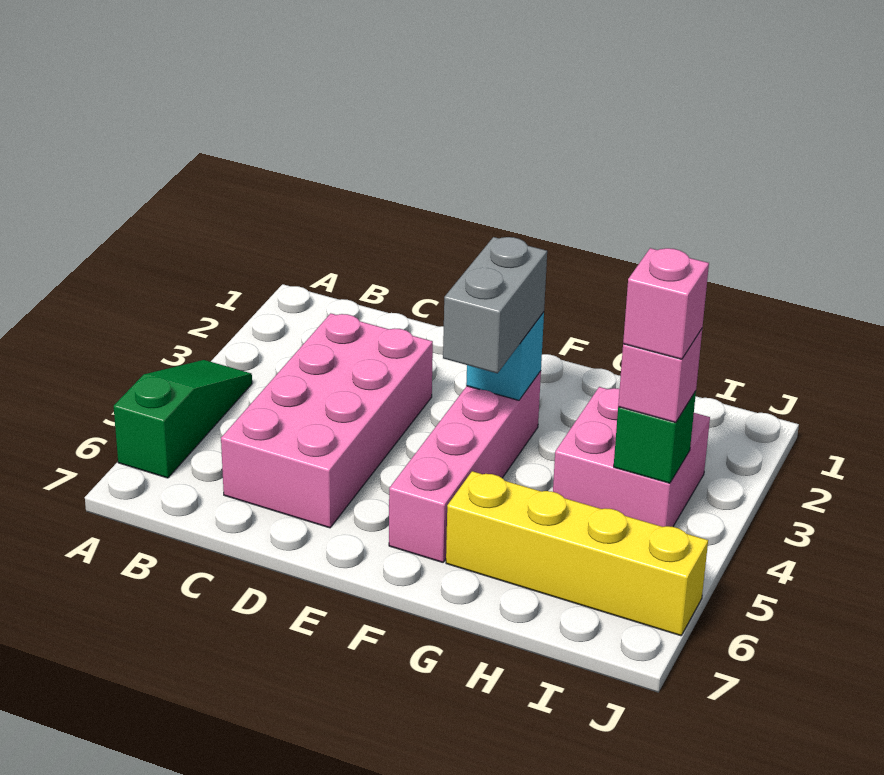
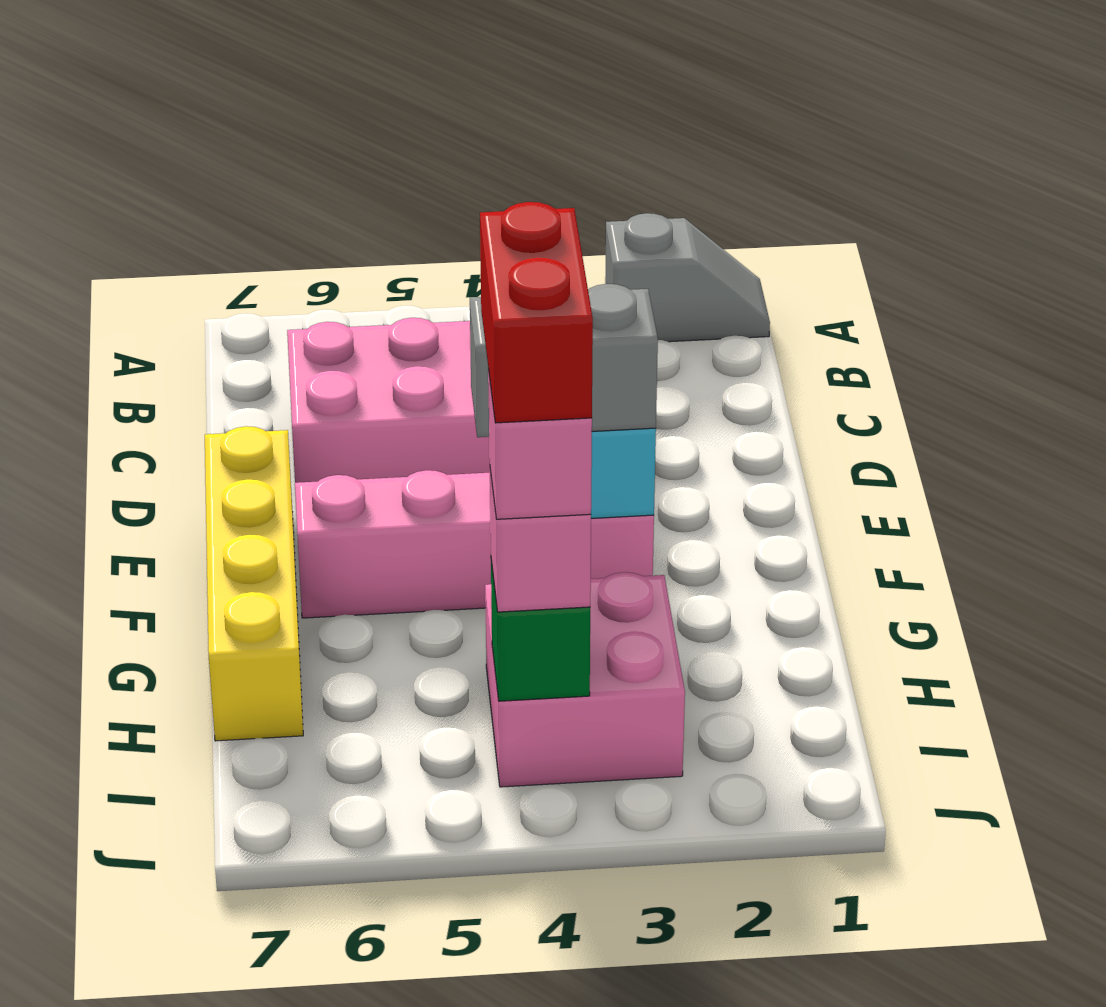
none -> grey slope A1:A2 level 1 top 2
green slope A4:A6 level 1 top 6 -> none
yellow brick G6:J6 level 1 -> yellow brick E7:H7 level 1
none -> red brick H4:I4 level 5

